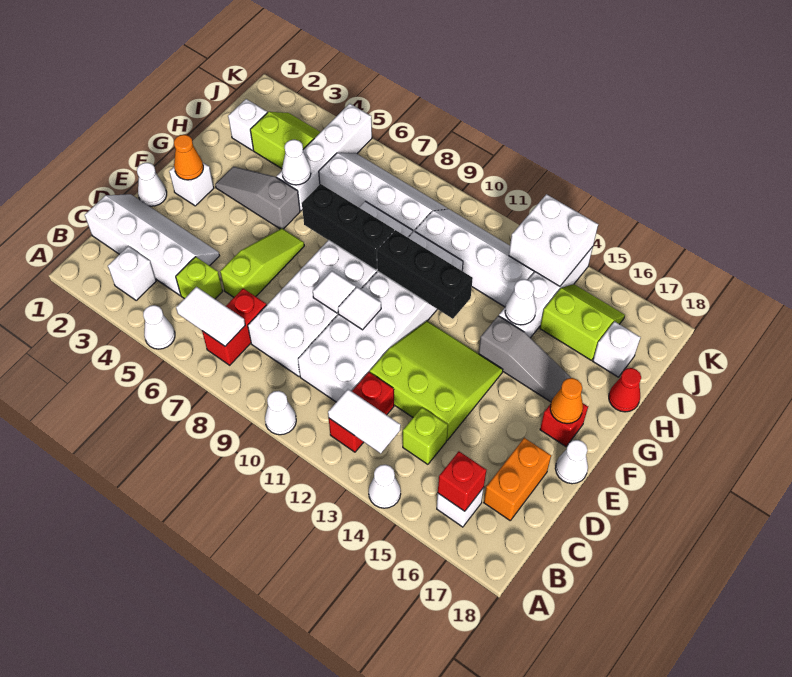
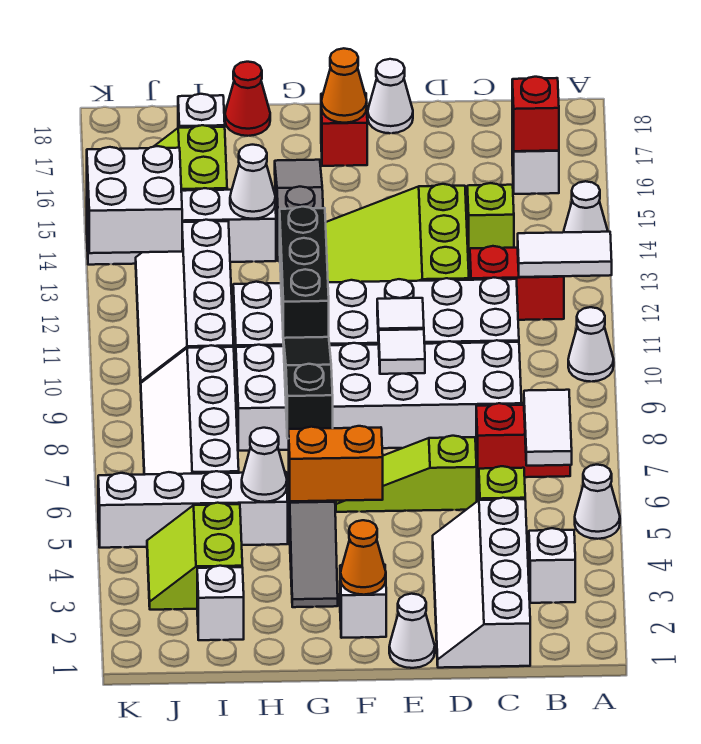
white tile B12:B13 level 2 -> white tile A12:B12 level 2
orange brick C17:D17 level 1 -> orange brick F5:G5 level 2
black brick G7:G9 level 2 -> black slope G7:G9 level 2 top 7

